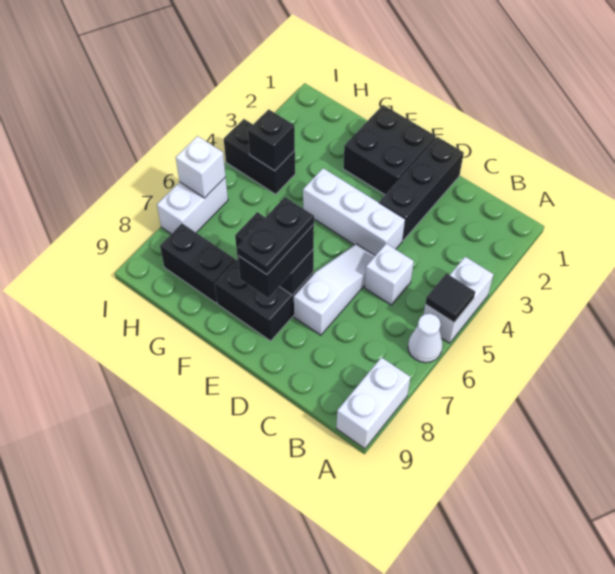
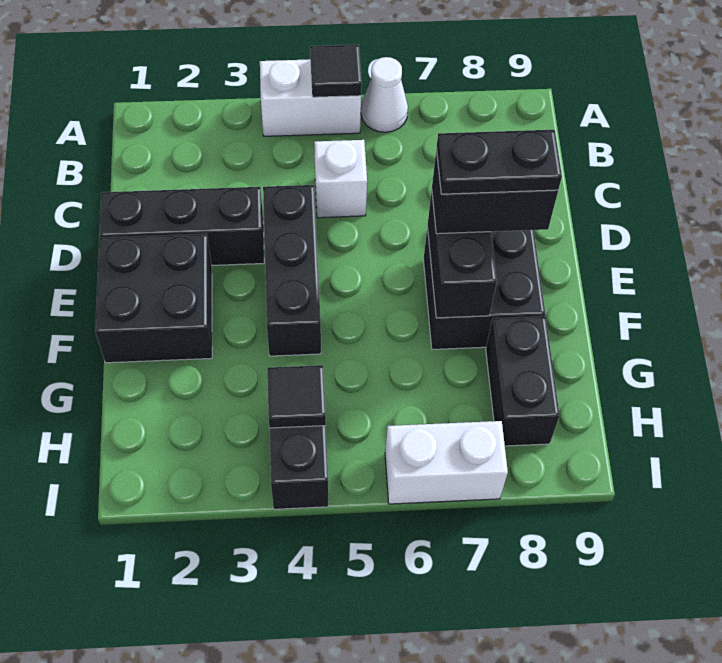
white brick A8:A9 level 1 -> none
white brick D4:F4 level 1 -> black brick D4:F4 level 1
white slope D5:D7 level 1 top 7 -> none
black brick H4 level 2 -> black tile H4 level 2
white brick I6 level 2 -> none

